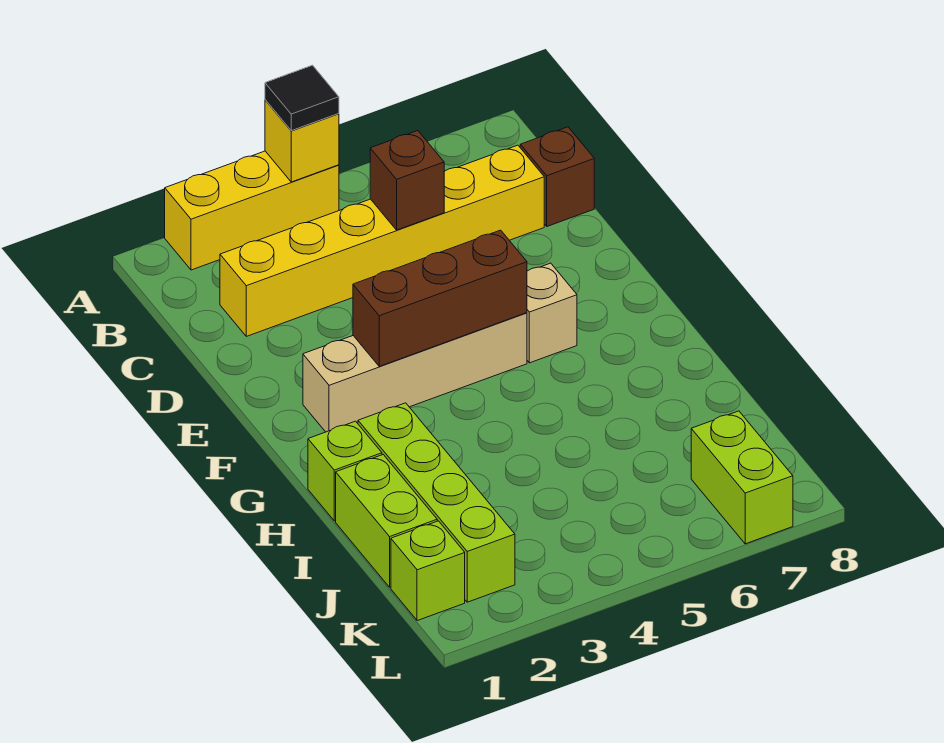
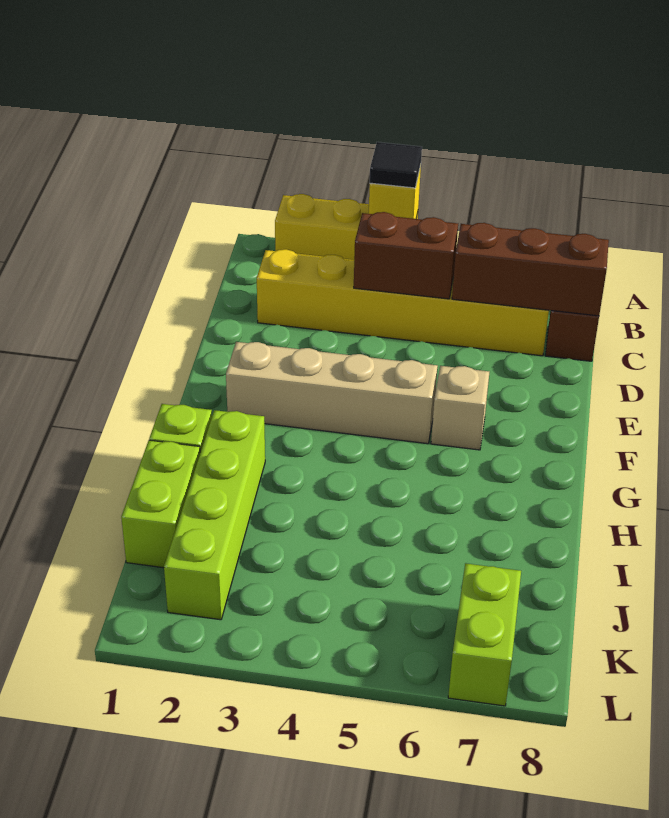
brown brick C5 level 2 -> brown brick C4:C5 level 2
brown brick F3:F5 level 2 -> brown brick C6:C8 level 2
lime brick K1 level 1 -> none

